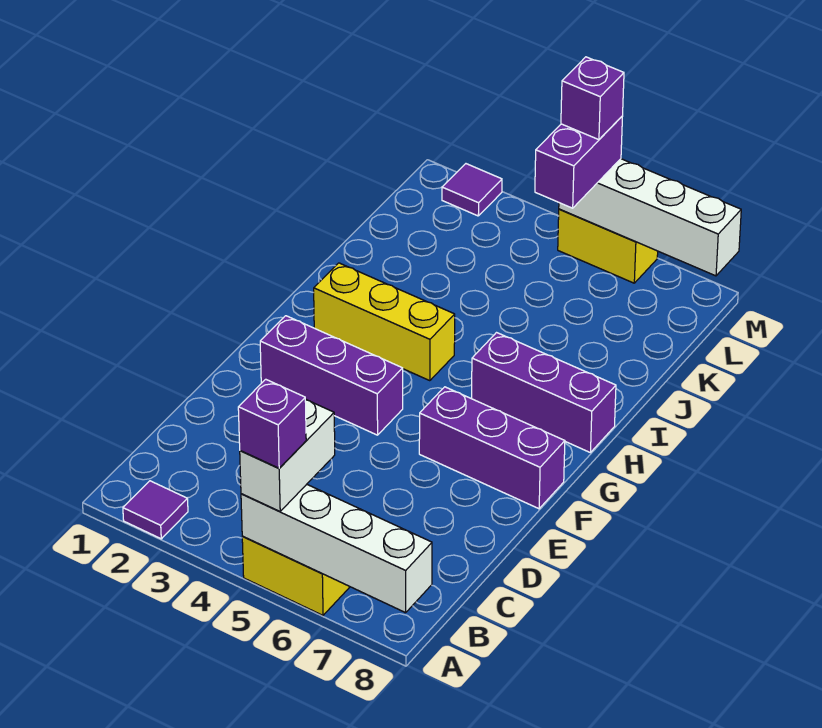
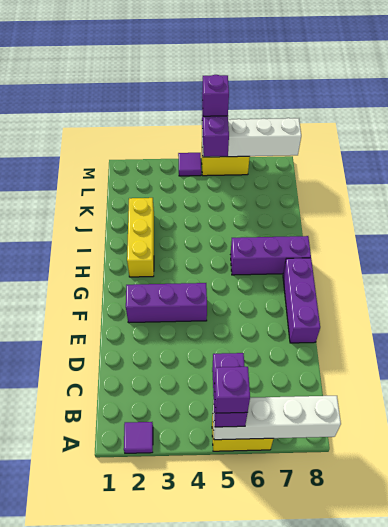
white brick A5:B5 level 3 -> purple brick A5:B5 level 3
purple brick F6:F8 level 1 -> purple brick E8:G8 level 1
yellow brick H2:H4 level 1 -> yellow brick H2:J2 level 1
purple tile M2 level 1 -> purple tile M4 level 1

